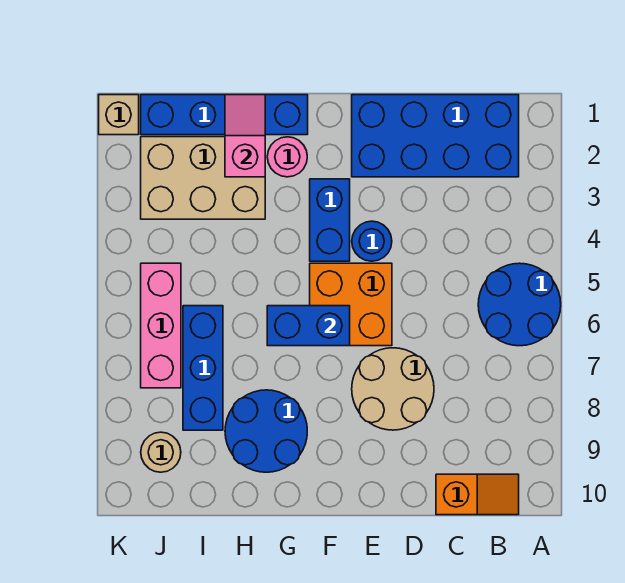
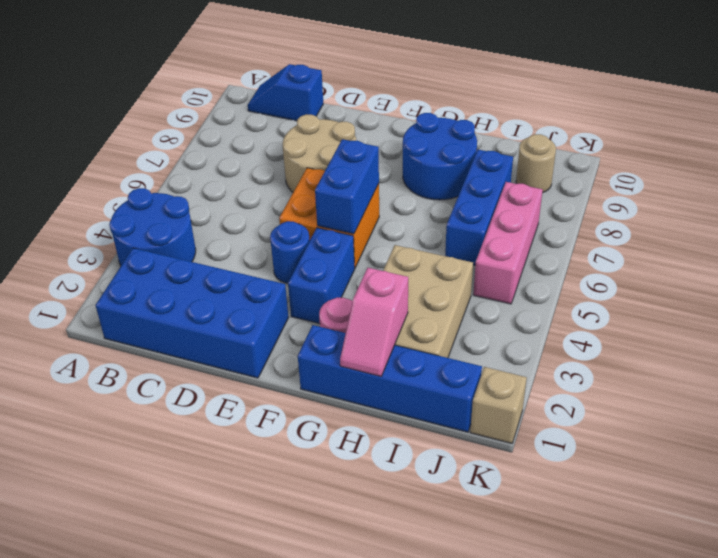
blue round brick A5:B6 level 1 -> blue round brick A3:B4 level 1
orange slope B10:C10 level 1 top C -> blue slope B10:C10 level 1 top C
blue brick F6:G6 level 2 -> blue brick F5:F6 level 2
tan brick H2:J3 level 1 -> tan brick H2:I4 level 1

